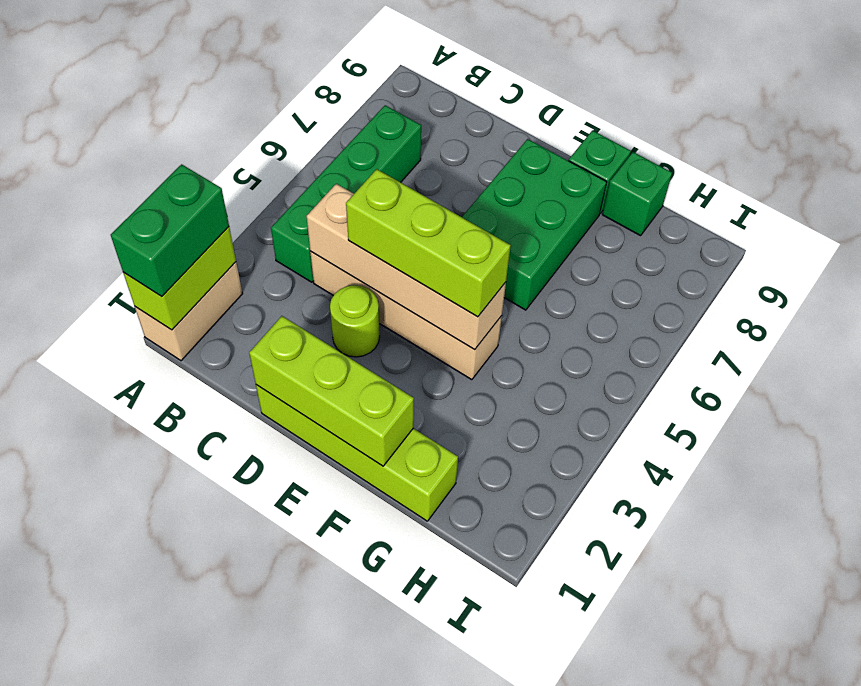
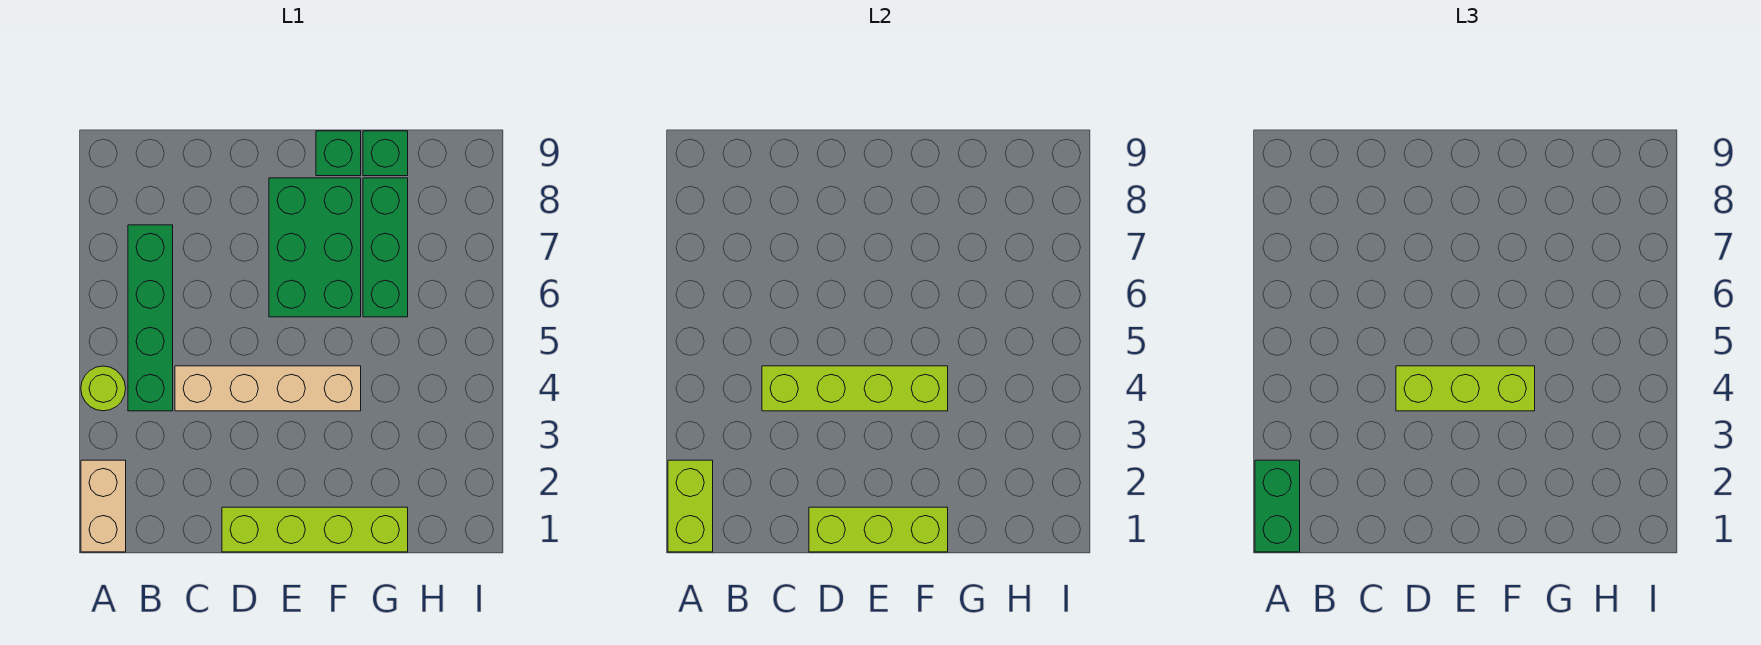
tan brick C4:F4 level 2 -> lime brick C4:F4 level 2
lime round brick D3 level 1 -> lime round brick A4 level 1
none -> green brick G6:G8 level 1

